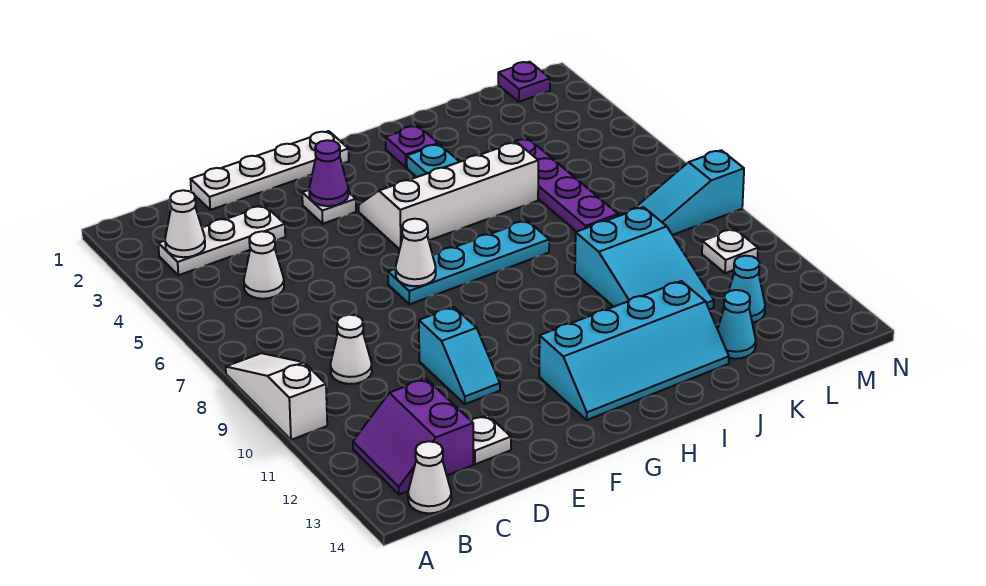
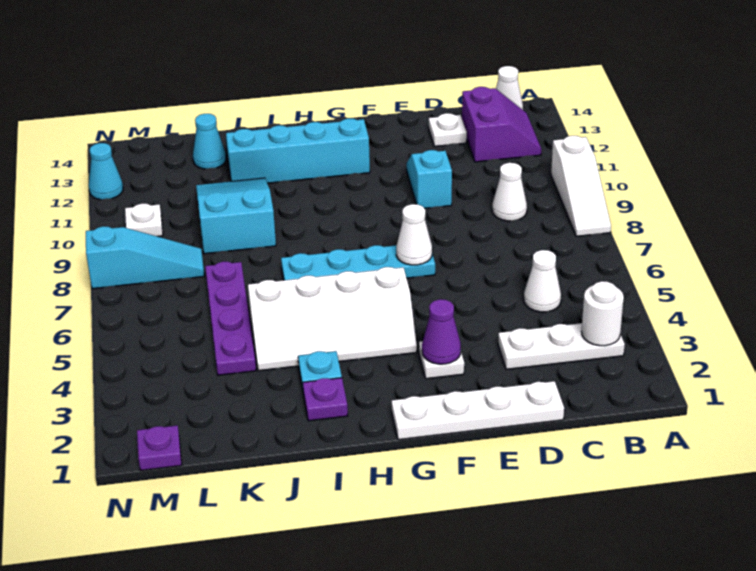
white cone B3 level 2 -> white round brick B3 level 2
cyan cone L12 level 1 -> cyan cone N12 level 1

